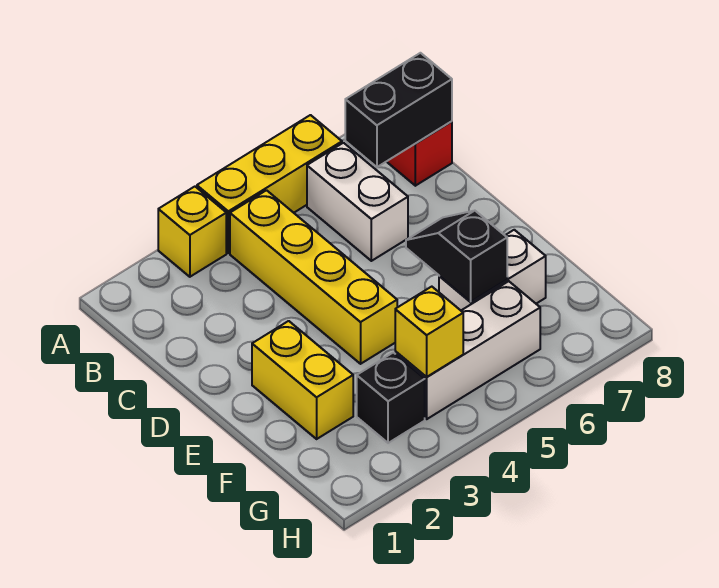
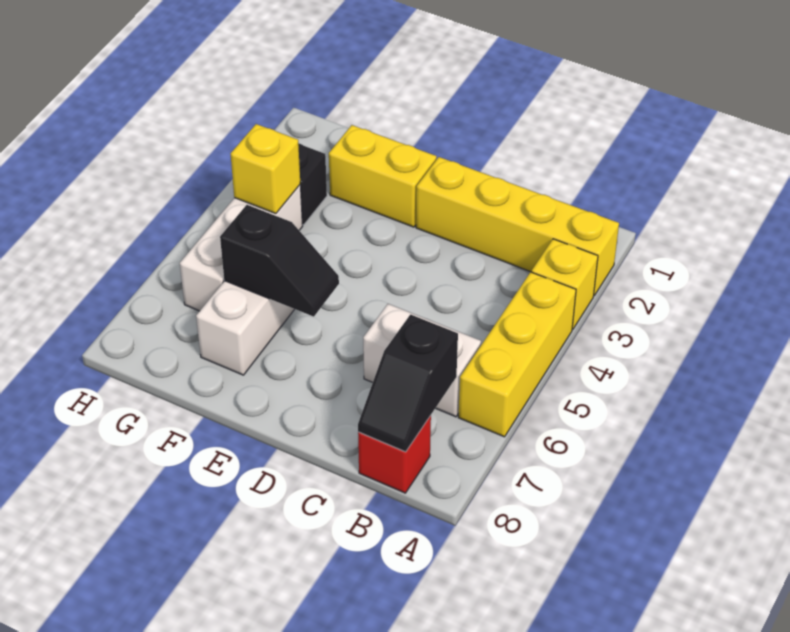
yellow brick B4:E4 level 1 -> yellow brick A2:D2 level 1
black brick B7:B8 level 2 -> black slope B7:B8 level 2 top 7

